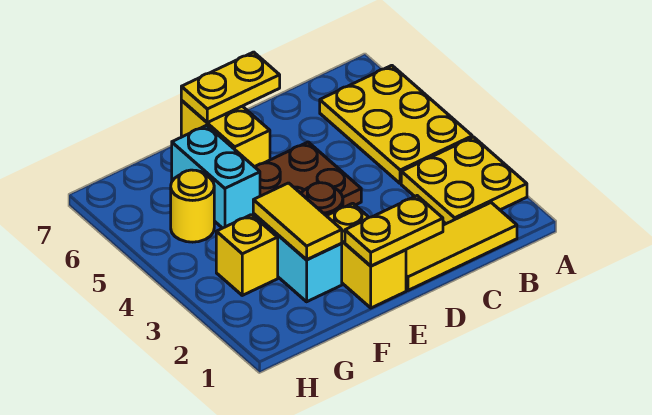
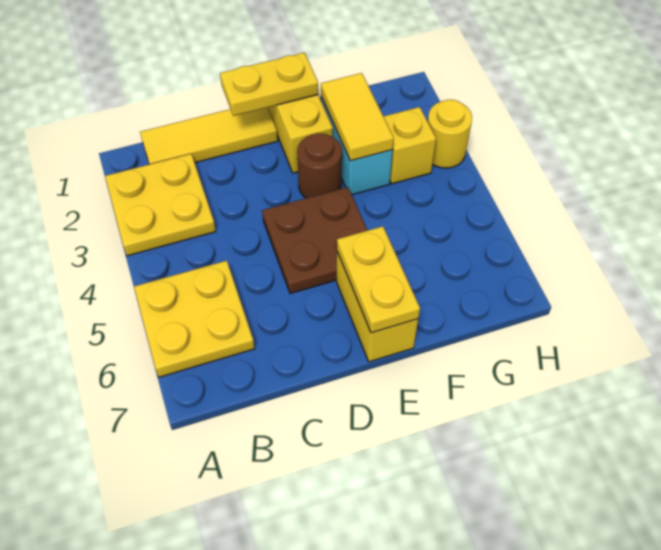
yellow plate A4:B6 level 1 -> yellow plate A5:B6 level 1
yellow plate D7:E7 level 2 -> yellow plate E6:E7 level 2
cyan brick F5:F6 level 1 -> none
yellow round brick G5 level 1 -> yellow round brick H3 level 1

